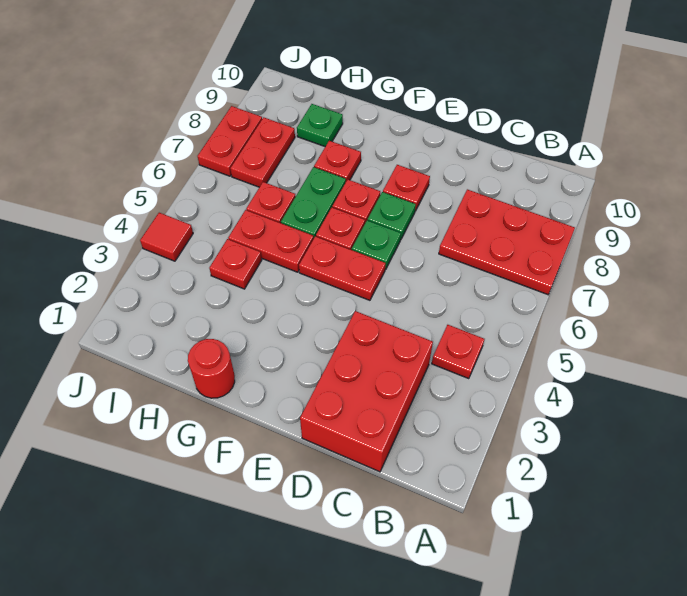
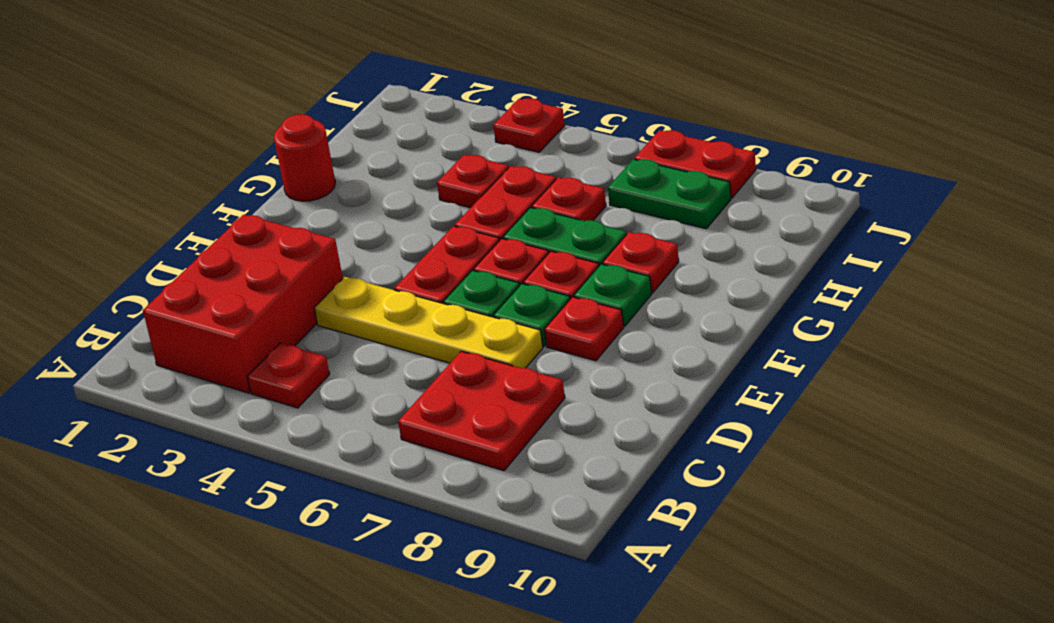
red plate A7:C8 level 1 -> red plate B7:C8 level 1
red brick C1:D3 level 1 -> red brick B2:D3 level 1
none -> yellow plate D4:D7 level 1
green plate H9 level 1 -> green plate F8 level 1
red plate I7:I8 level 1 -> green plate I7:I8 level 1
red tile J4 level 1 -> red plate J4 level 1

